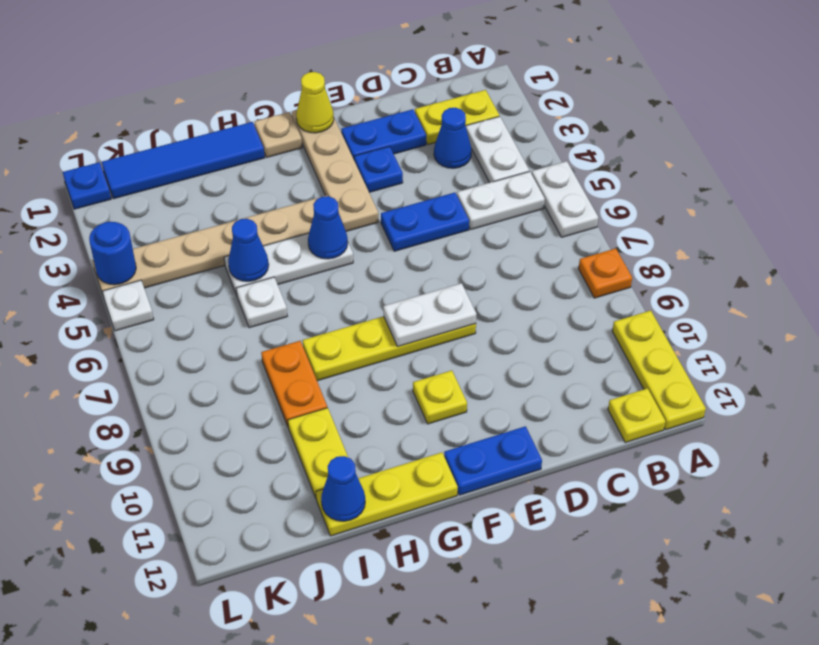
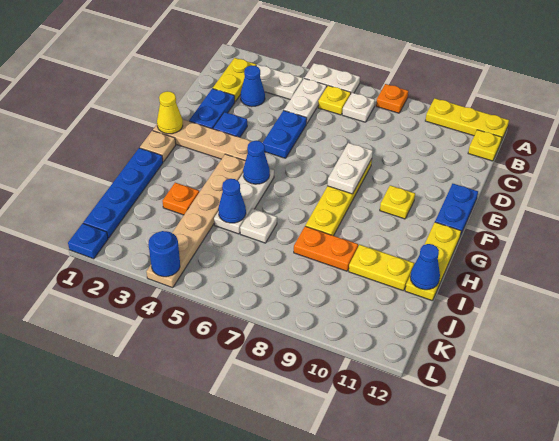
none -> yellow plate B6 level 1
blue tile H1:K1 level 1 -> blue plate H1:K1 level 1
none -> orange plate I3 level 1
white plate L5 level 1 -> white plate B7 level 1

